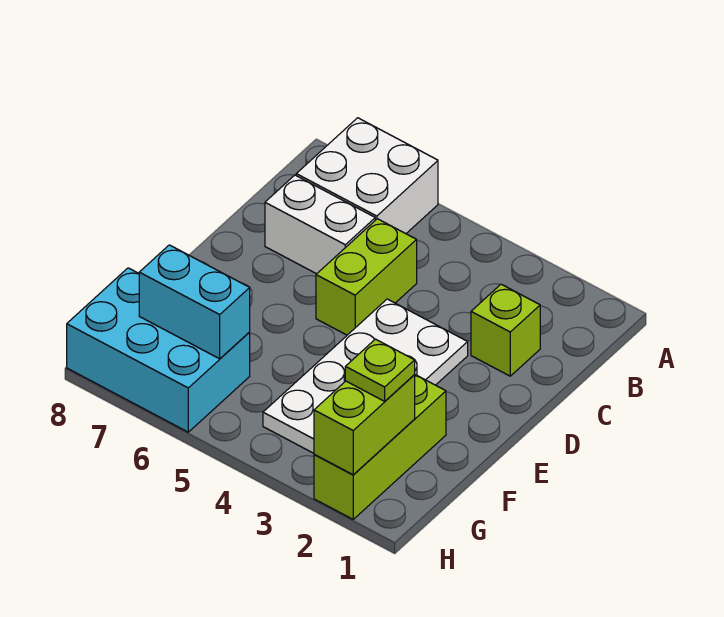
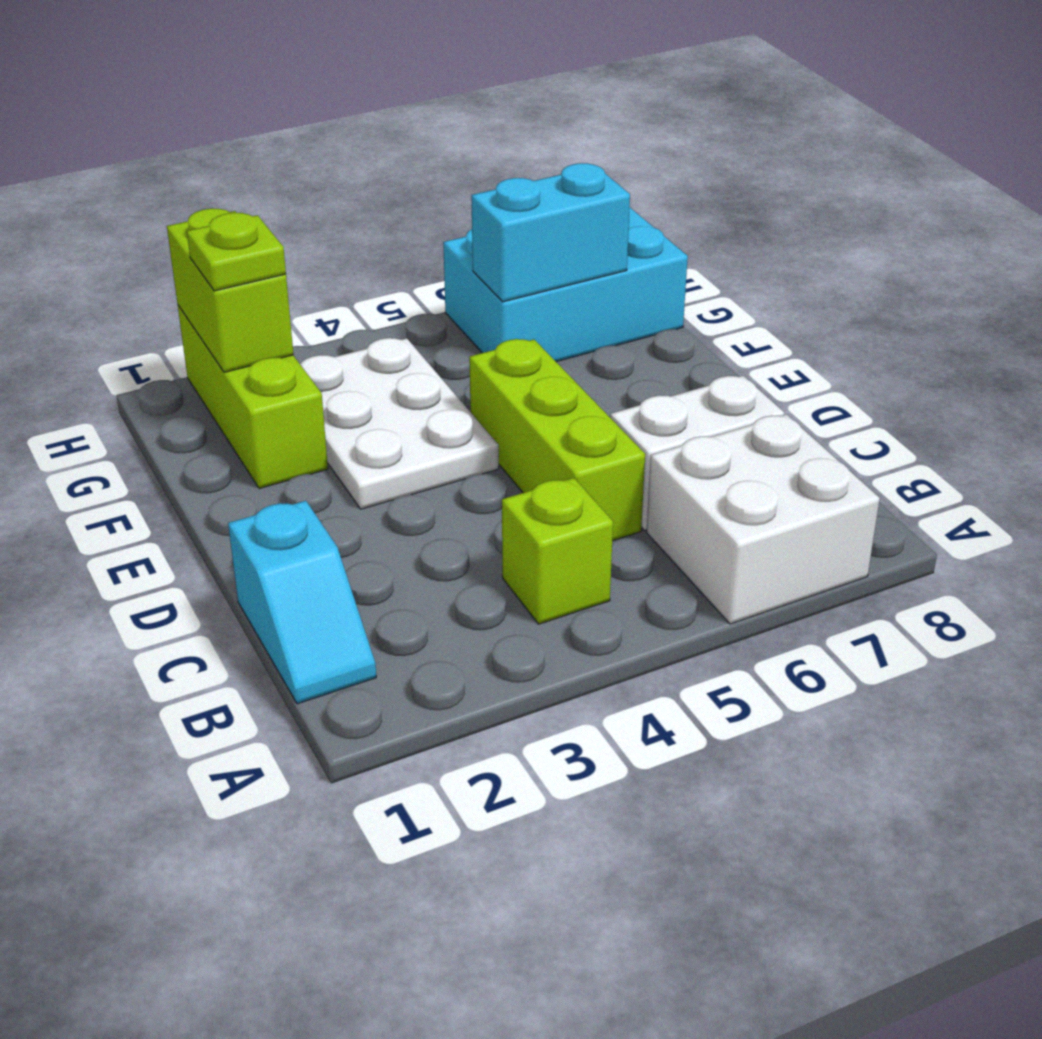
none -> cyan slope B1:C1 level 1 top C
lime brick C2 level 1 -> lime brick B4 level 1
lime brick C5:D5 level 1 -> lime brick C5:E5 level 1
white plate D3:G4 level 1 -> white plate E3:G4 level 1

